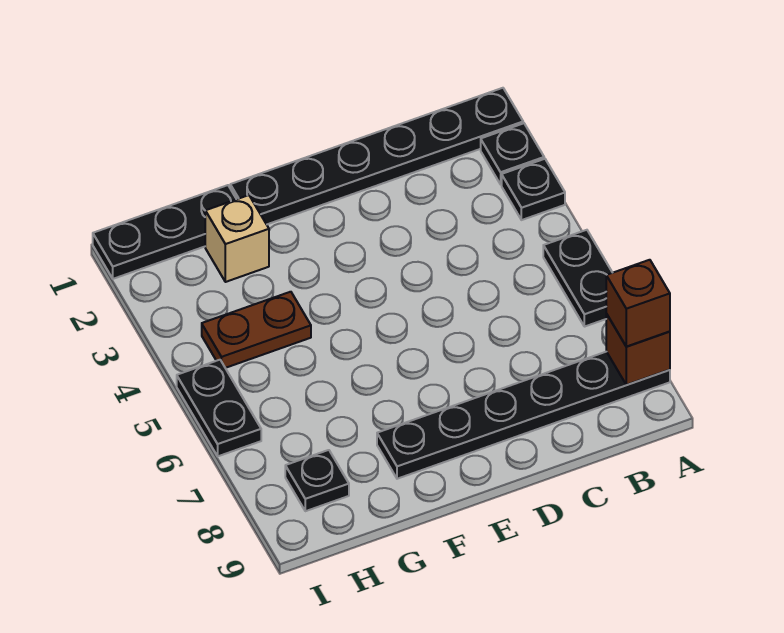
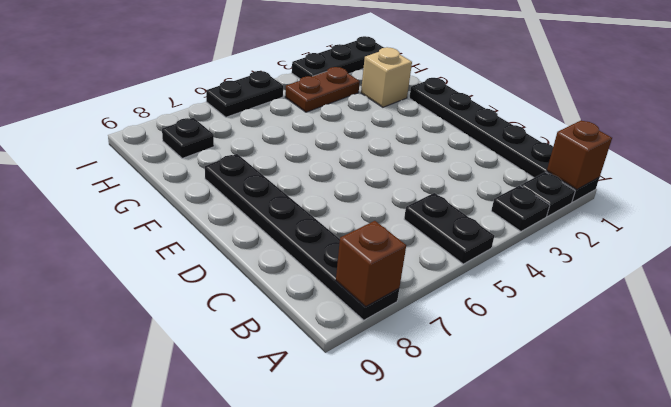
black plate A5:A6 level 1 -> black plate A5:B5 level 1
brown brick A8 level 3 -> brown brick A1 level 2
black plate G1:I1 level 1 -> black plate I1:I3 level 1
brown plate G4:H4 level 1 -> brown plate H3:H4 level 1

